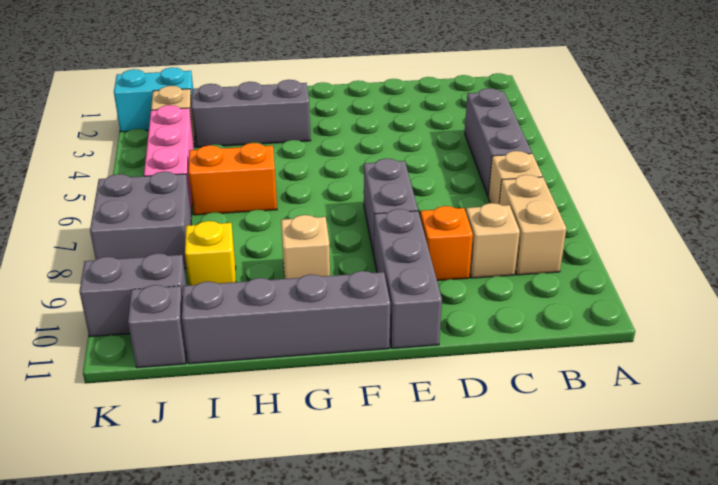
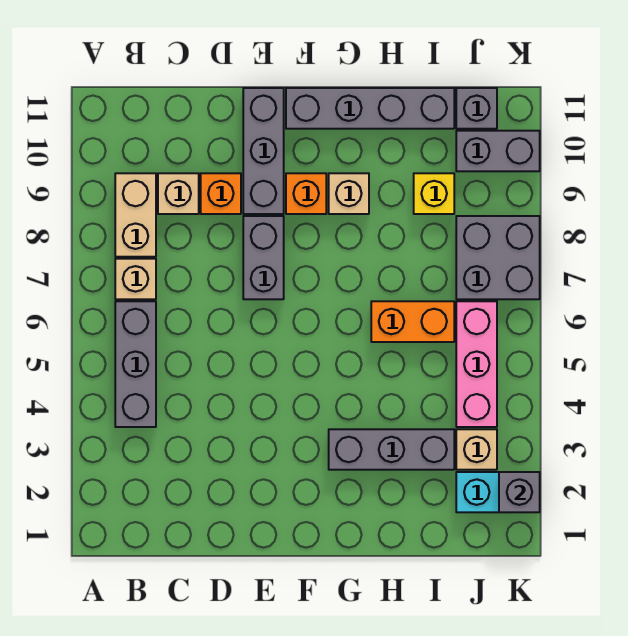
none -> orange brick F9 level 1
none -> grey brick K2 level 2

